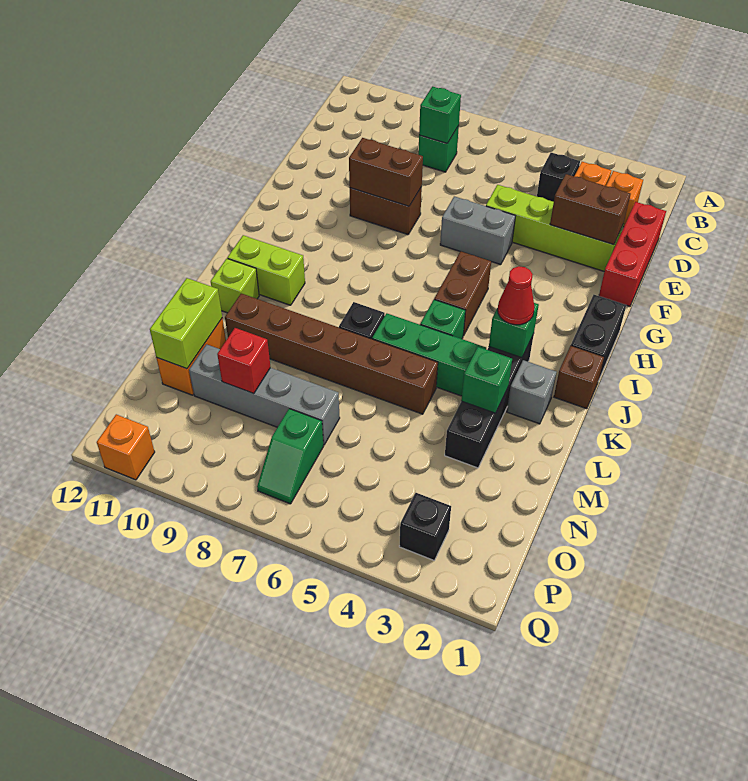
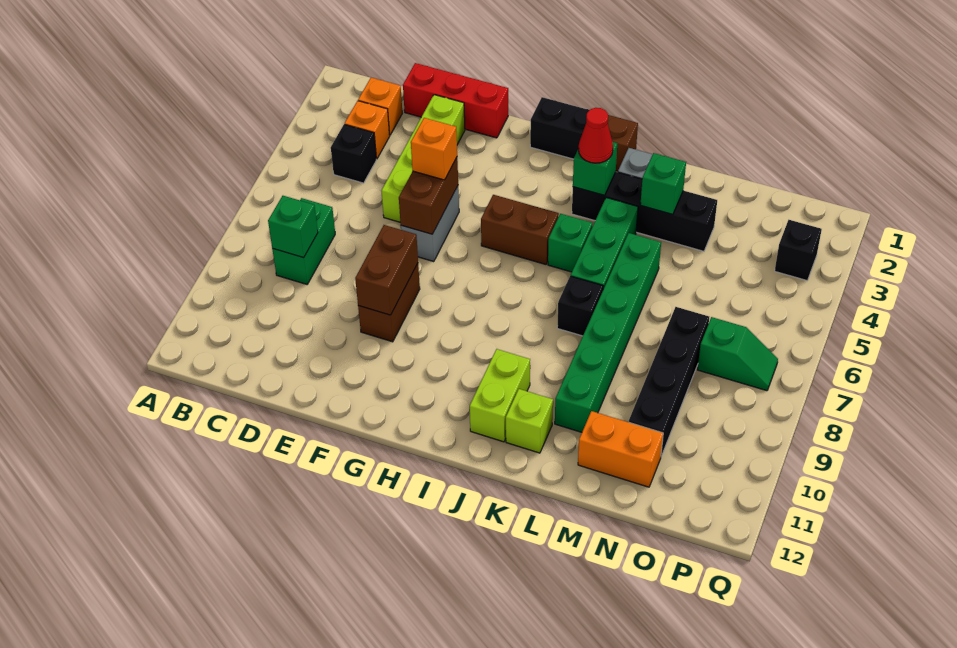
green brick C8 level 1 -> green brick C7:C8 level 1
brown brick E2:E3 level 2 -> brown brick F5:F6 level 2
brown brick L5:L10 level 1 -> green brick L5:L10 level 1
lime brick M11:N11 level 2 -> none
grey brick N7:N10 level 1 -> black brick N7:N10 level 1
red brick N9 level 2 -> none
orange brick Q11 level 1 -> orange brick F5 level 3

